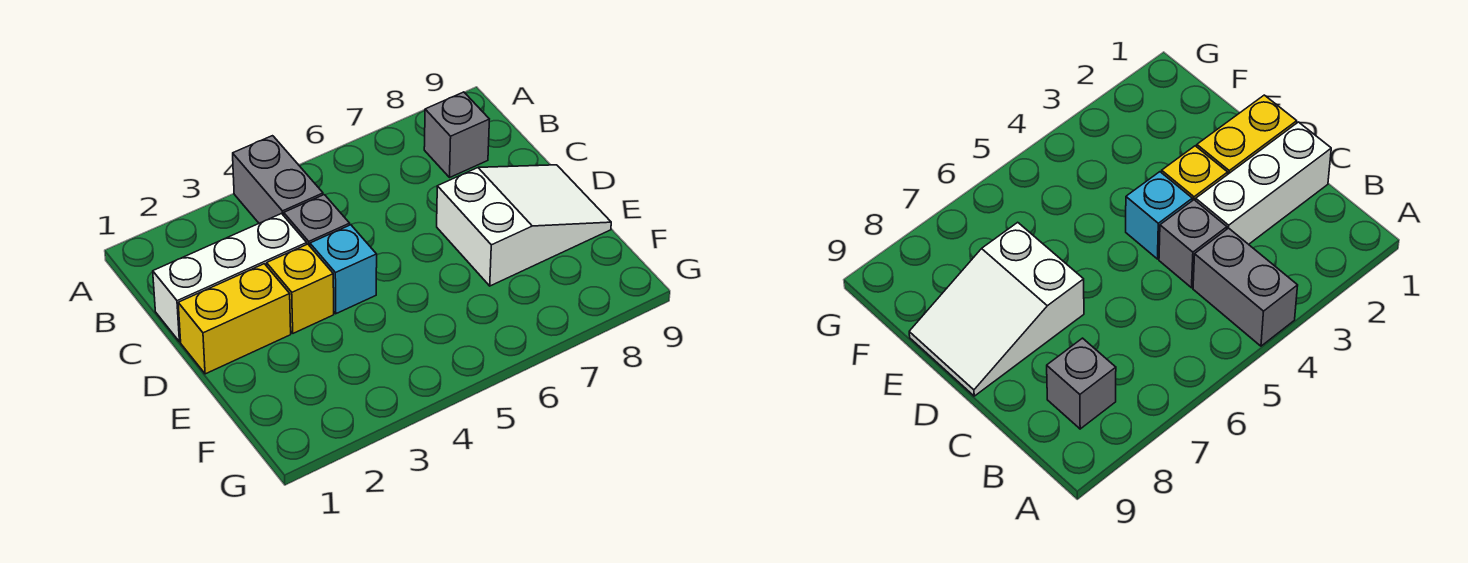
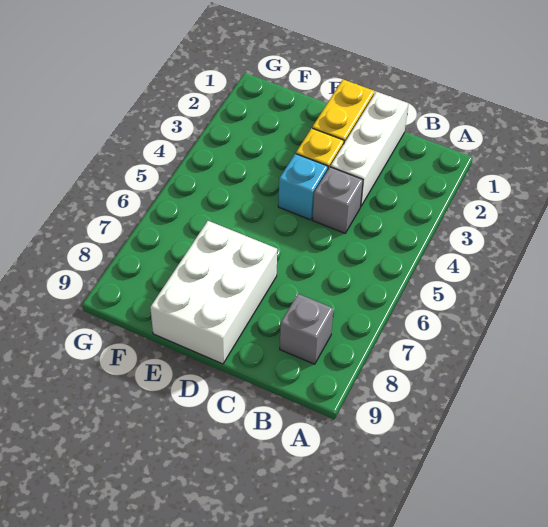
grey brick A4:B4 level 1 -> none
white slope D7:E9 level 1 top 7 -> white brick D7:E9 level 1

